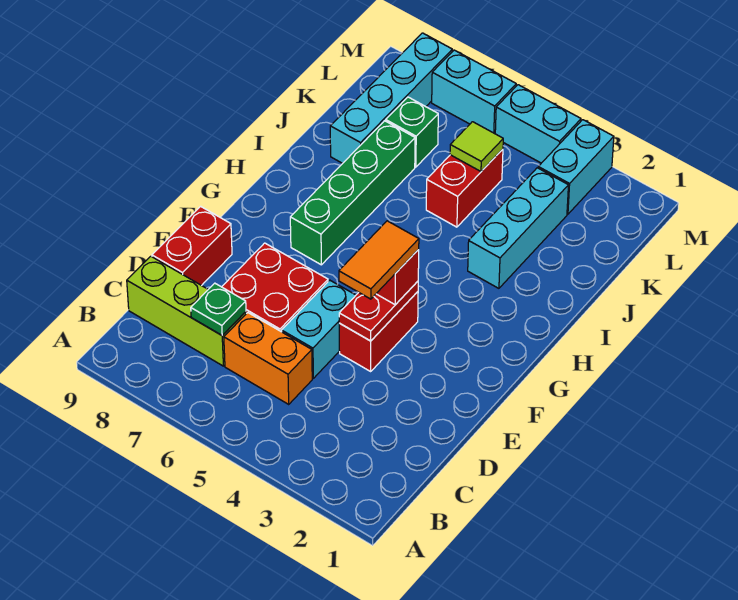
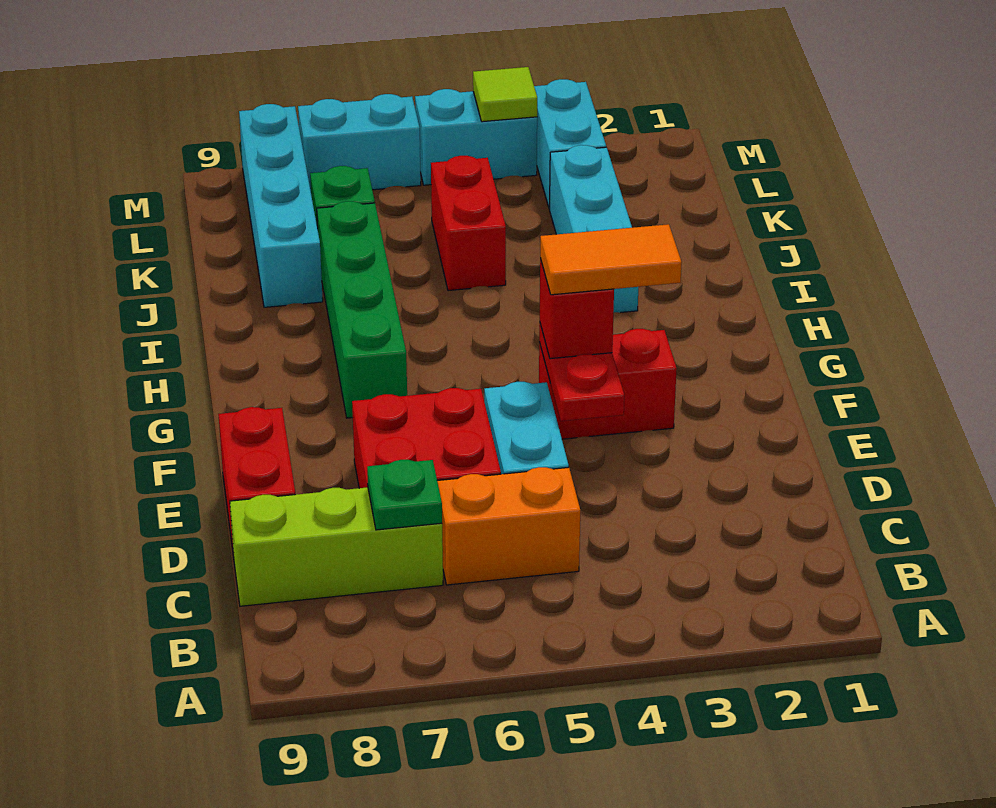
red brick E4:F4 level 1 -> red brick F3:F4 level 1
orange tile E4:F4 level 4 -> orange tile F3:F4 level 4
lime tile K5 level 2 -> lime tile M4 level 2

